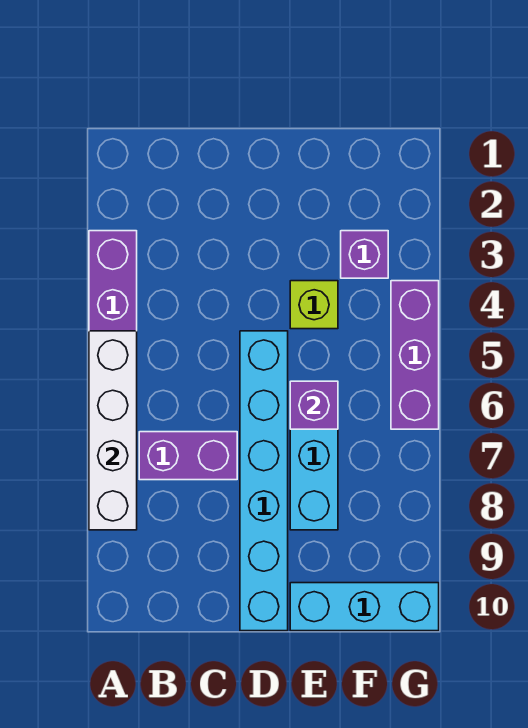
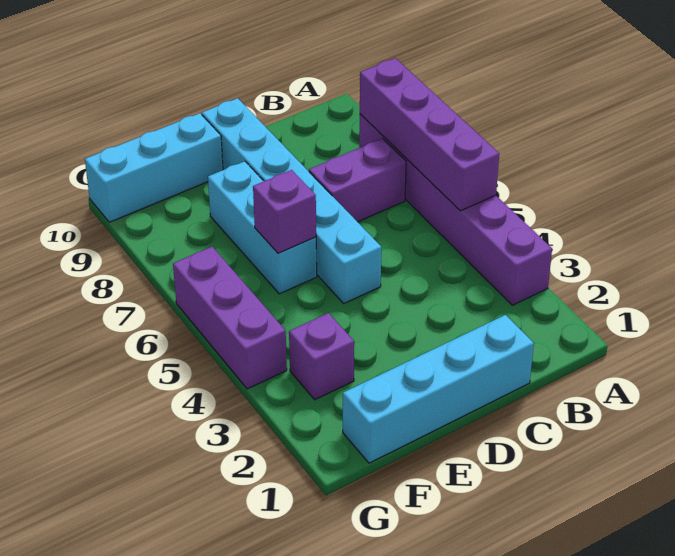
white brick A5:A8 level 2 -> purple brick A5:A8 level 2
none -> cyan brick C1:F1 level 1
lime brick E4 level 1 -> none

